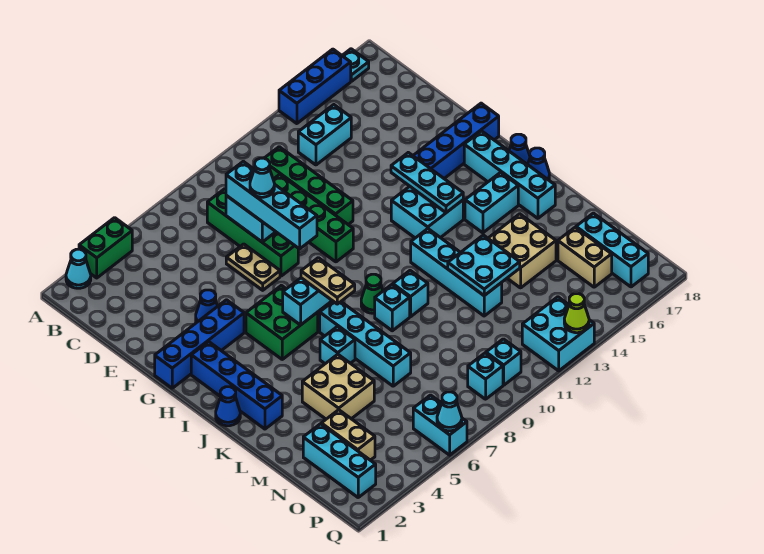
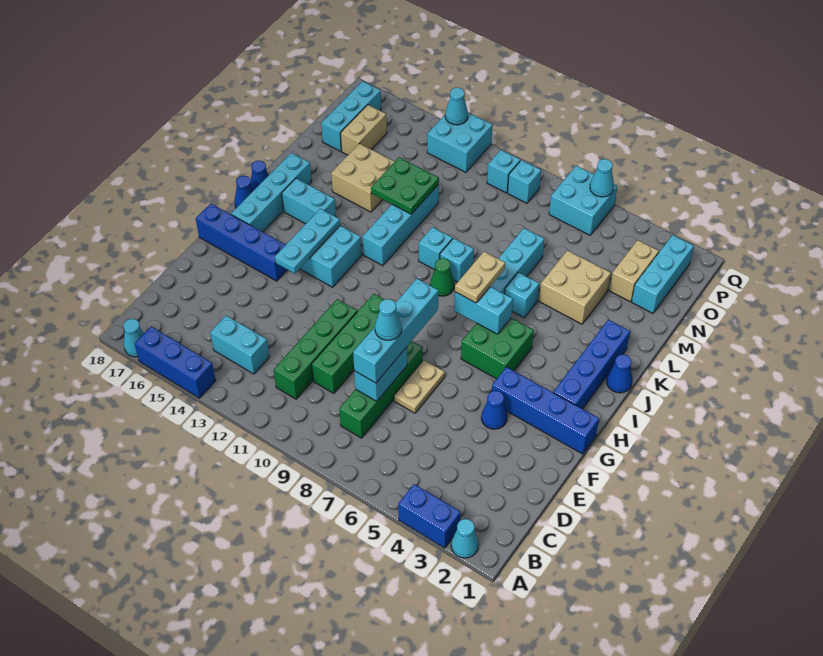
green brick A3:A4 level 1 -> blue brick A3:A4 level 1
cyan plate A17 level 1 -> cyan cone A17 level 1
cyan plate L12:M13 level 2 -> green plate L12:M13 level 2
cyan brick P6:Q6 level 1 -> cyan brick P6:Q7 level 1
lime cone Q13 level 2 -> cyan cone Q13 level 2

